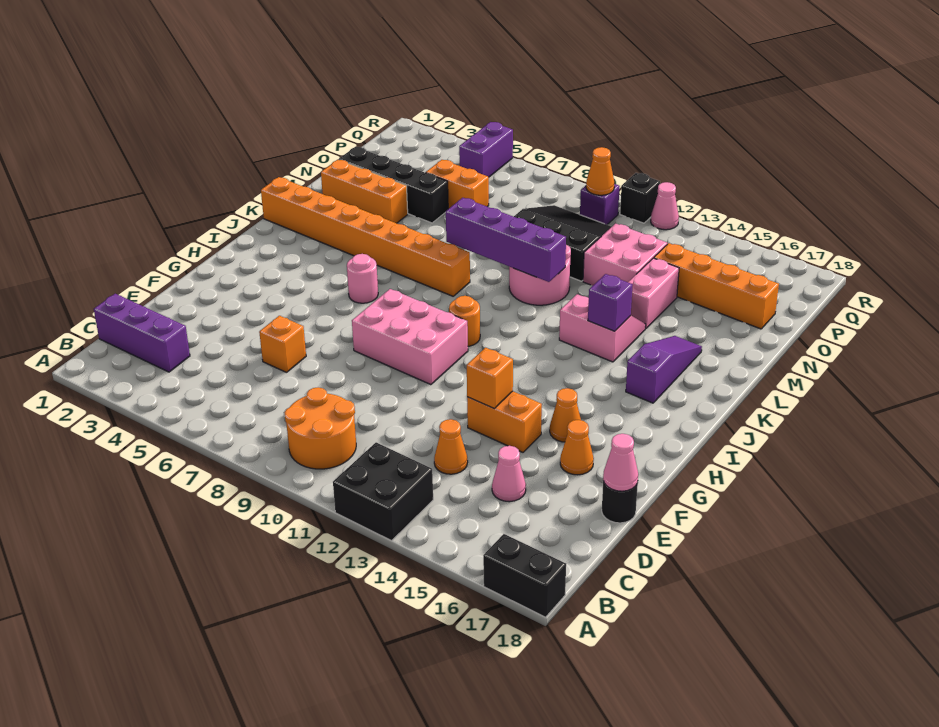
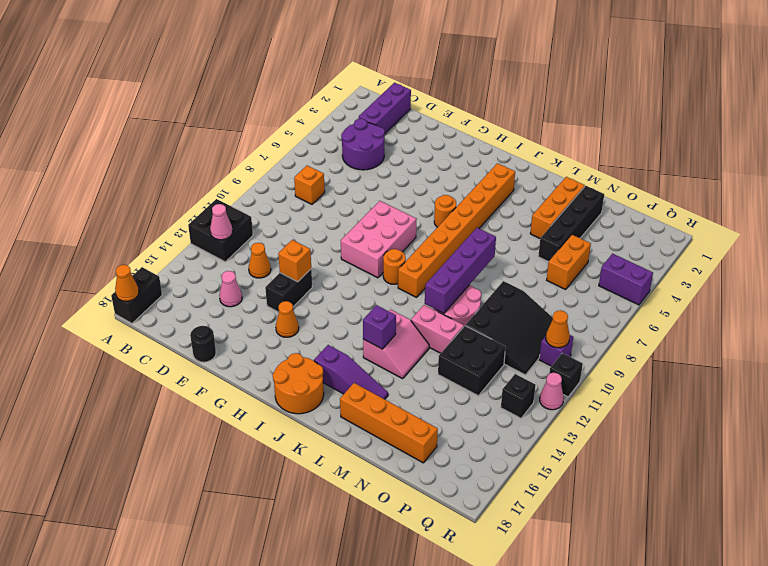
orange round brick B9:C10 level 1 -> orange round brick I17:J18 level 1
none -> purple round brick C4:D5 level 1
orange brick E6 level 1 -> orange brick C8 level 1
pink cone E18 level 2 -> pink cone B13 level 2
orange brick F13:F14 level 1 -> black brick F13:F14 level 1
orange cone F16 level 1 -> orange cone A18 level 2
pink round brick I6 level 1 -> orange round brick I6 level 1
orange brick K1:K8 level 1 -> orange brick J3:J10 level 1
pink brick M14:N14 level 1 -> pink brick L12:M12 level 1
pink brick N12:O13 level 1 -> black brick N12:O13 level 1
orange brick O14:O17 level 1 -> orange brick L17:O17 level 1
none -> black brick Q13 level 1

